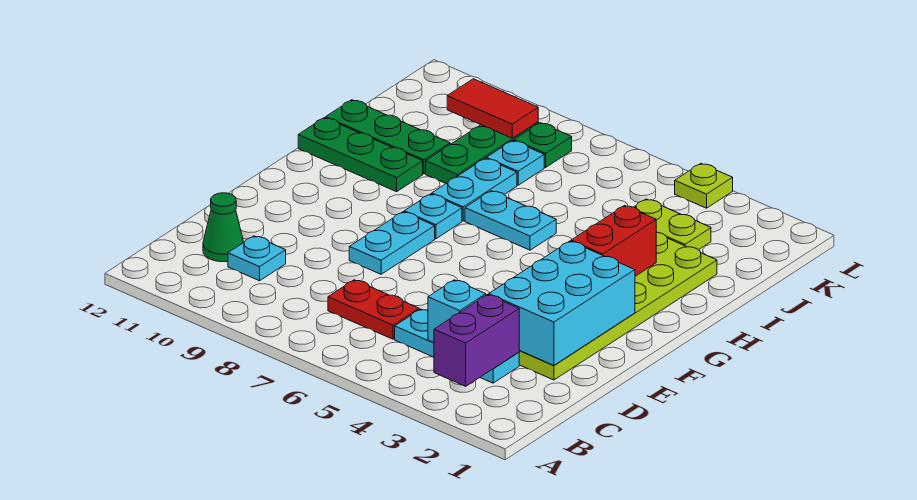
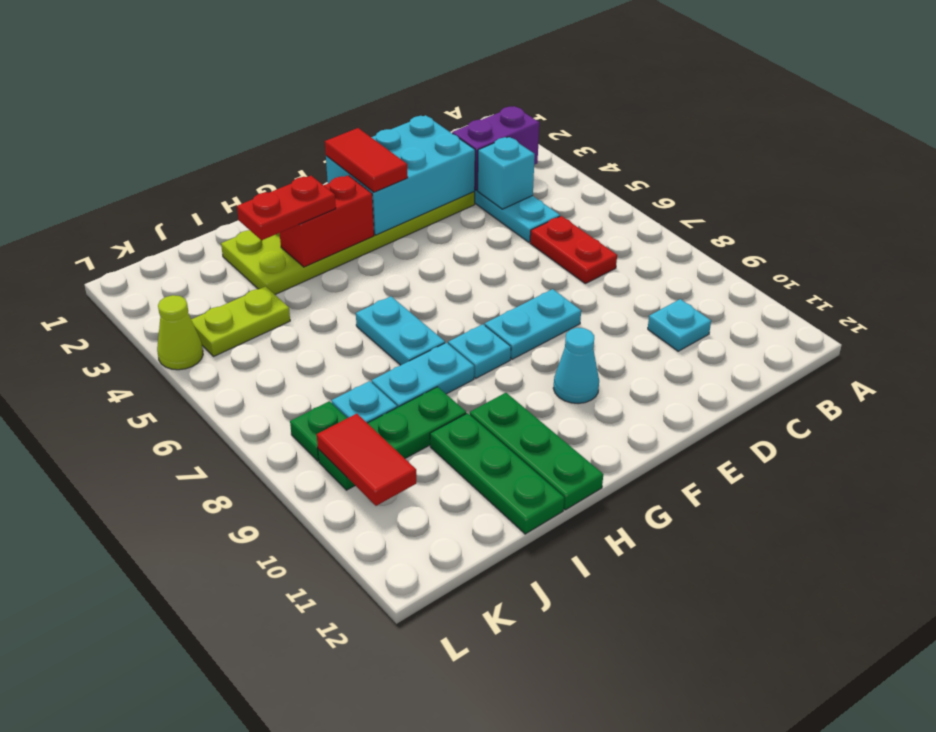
green cone C11 level 1 -> none
none -> red tile F2:F3 level 3
none -> cyan cone F10 level 1
none -> red plate H3:I3 level 3
lime plate J3:J4 level 1 -> lime plate J4:K4 level 1
lime plate L4 level 1 -> lime cone L4 level 1

